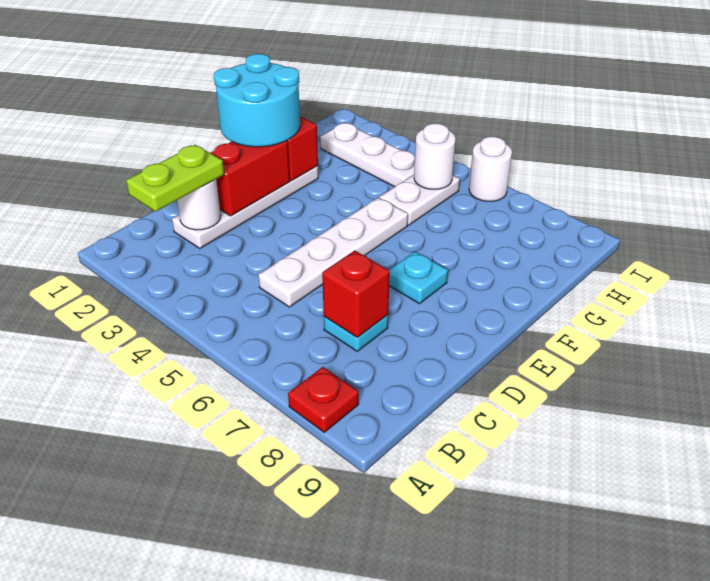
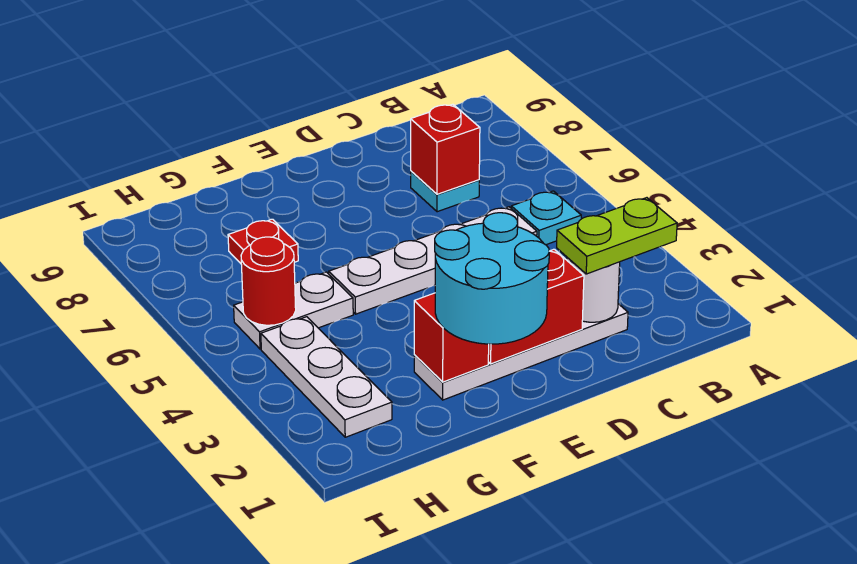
red plate A8 level 1 -> red plate G7 level 1
cyan plate E7 level 1 -> cyan plate B5 level 1
white round brick H5 level 2 -> red round brick H5 level 2
white round brick I6 level 1 -> none

